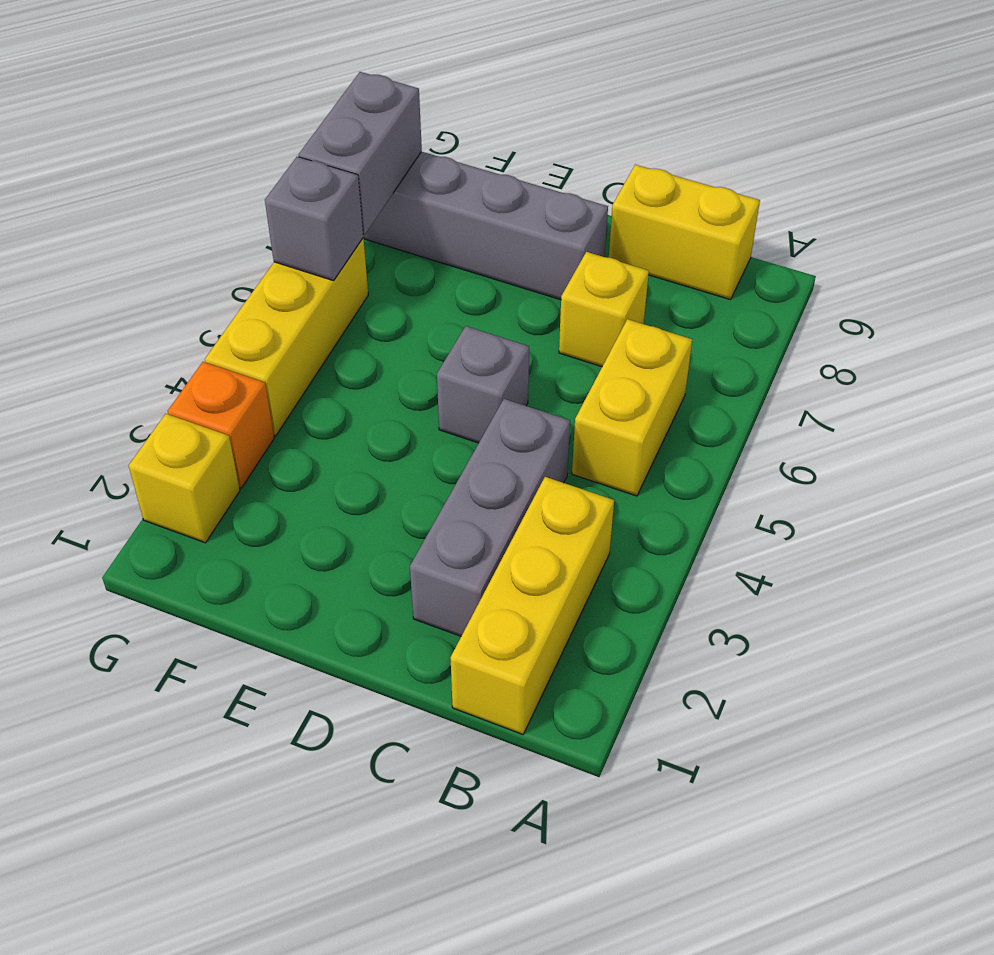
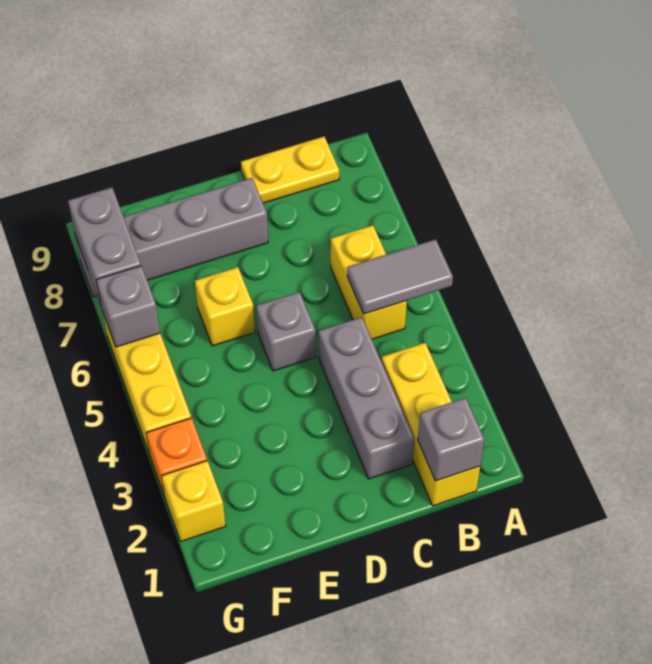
none -> grey tile A5:B5 level 2
none -> grey brick B1 level 2
yellow brick B9:C9 level 1 -> yellow plate B9:C9 level 1
yellow brick C7 level 1 -> yellow brick E6 level 1

